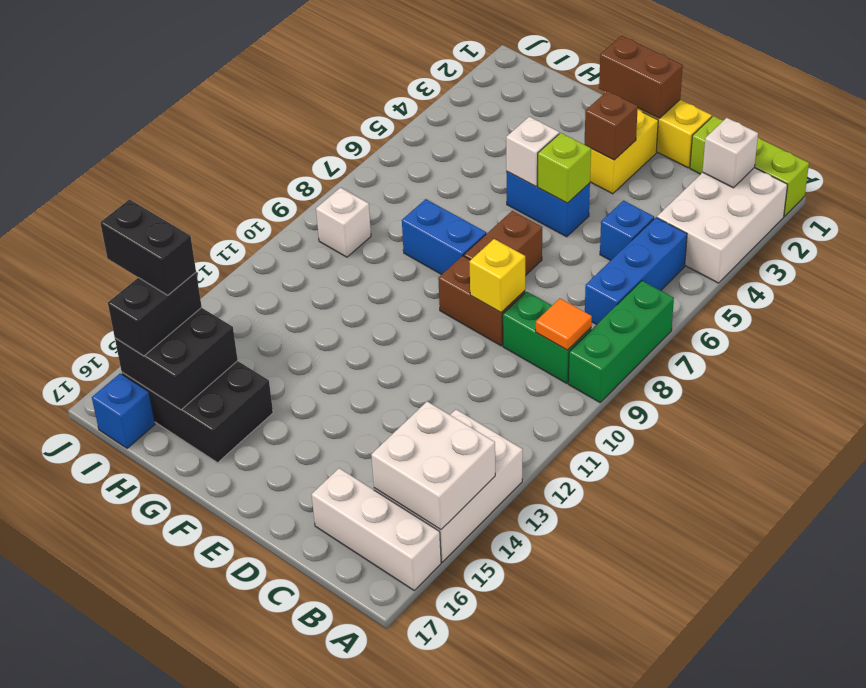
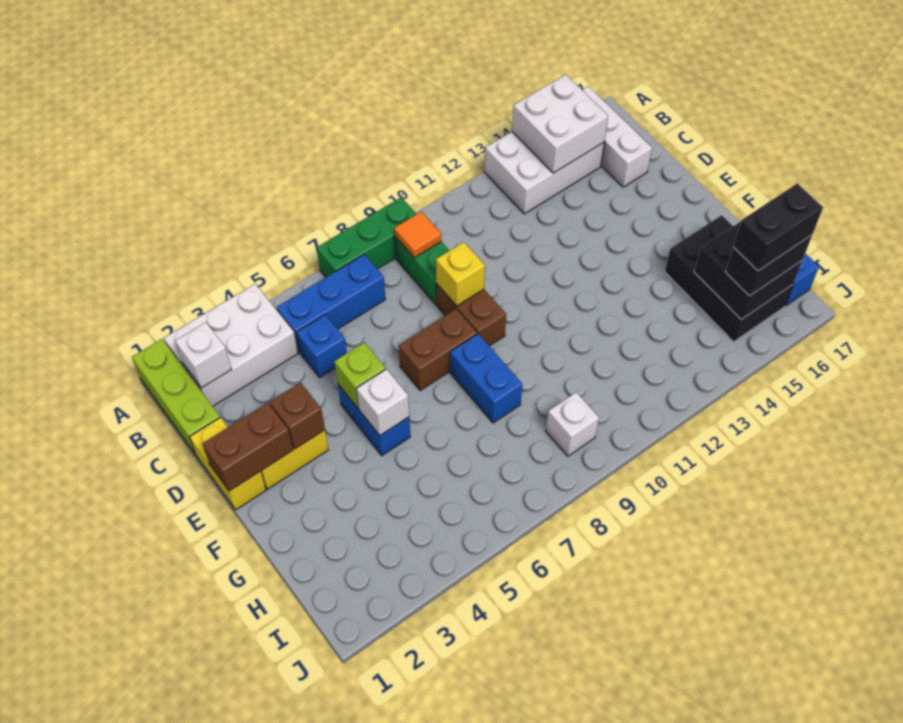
brown brick E1:F1 level 2 -> brown brick E1:E2 level 2
black brick I15:J15 level 4 -> black brick I15:I16 level 4

